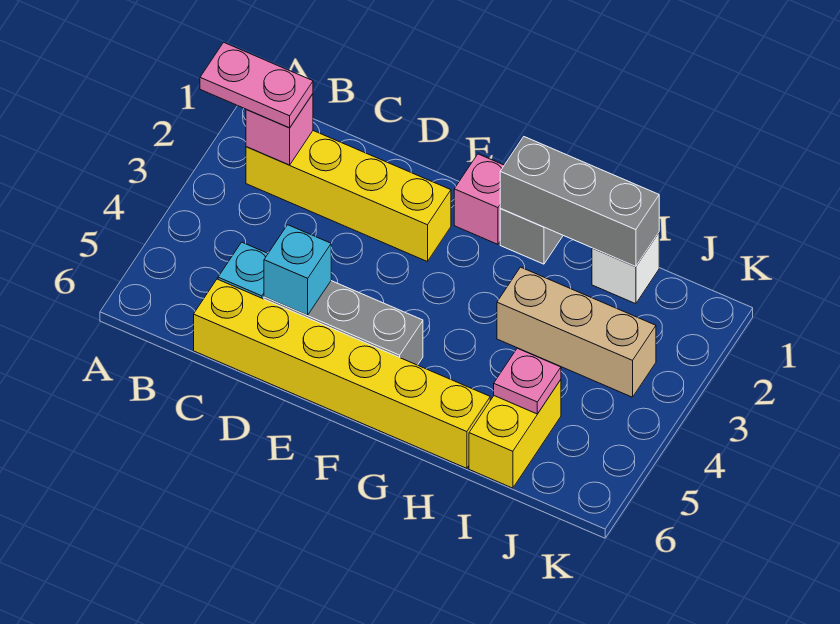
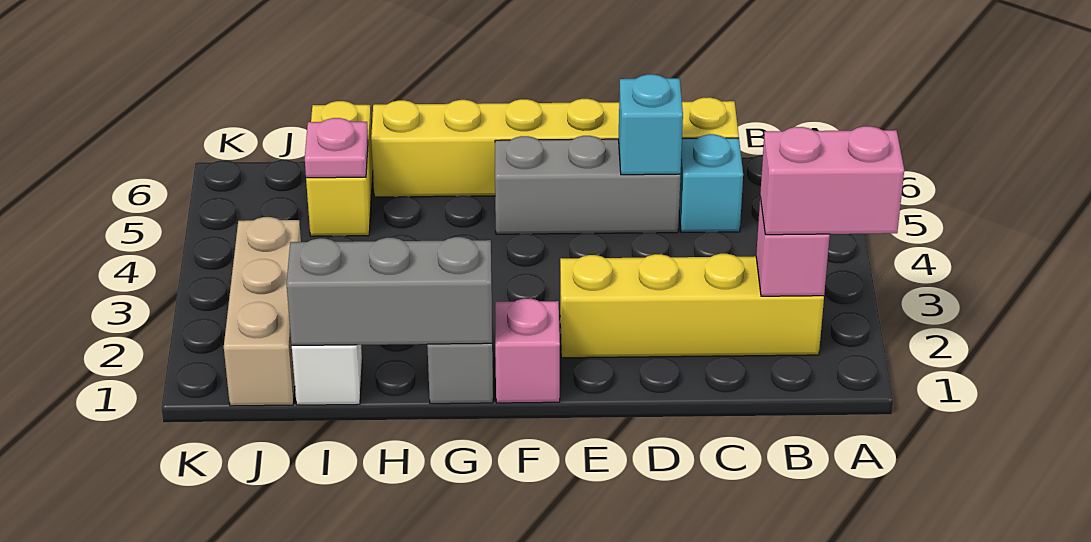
pink plate A2:B2 level 3 -> pink brick A2:B2 level 3
tan brick H3:J3 level 1 -> tan brick J1:J3 level 1

